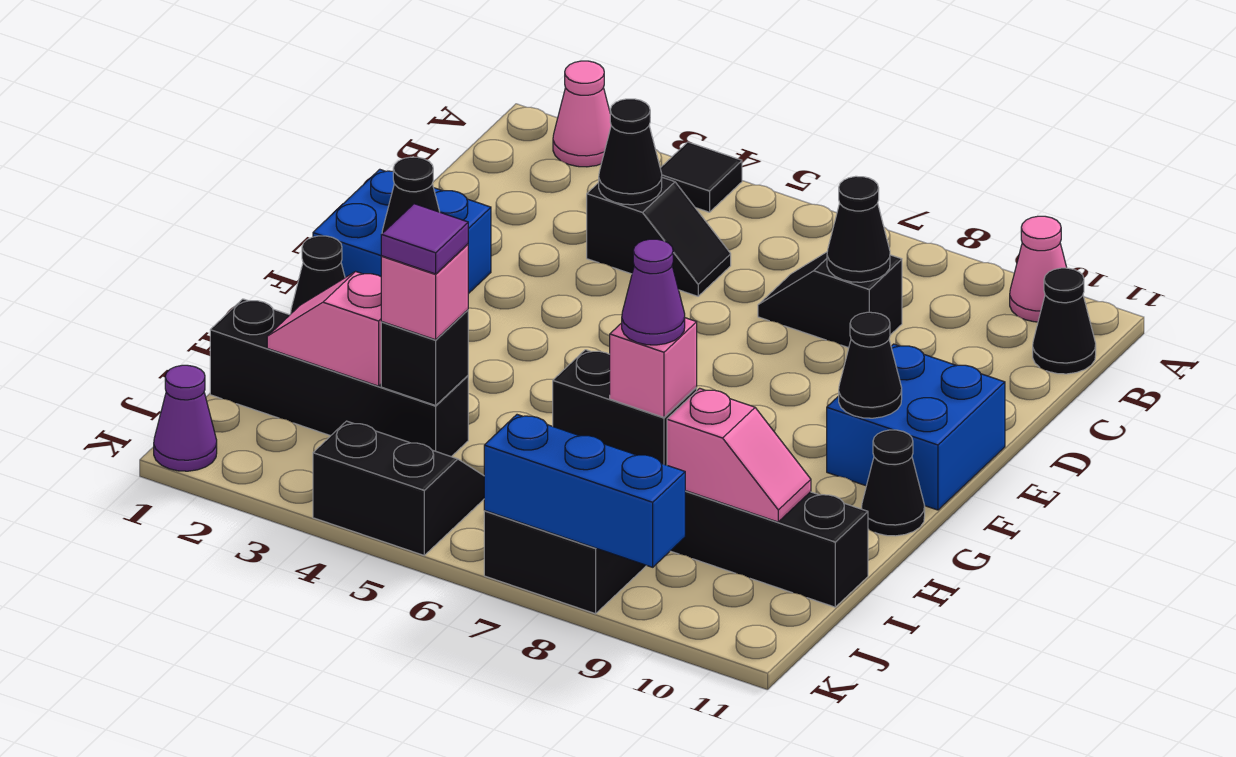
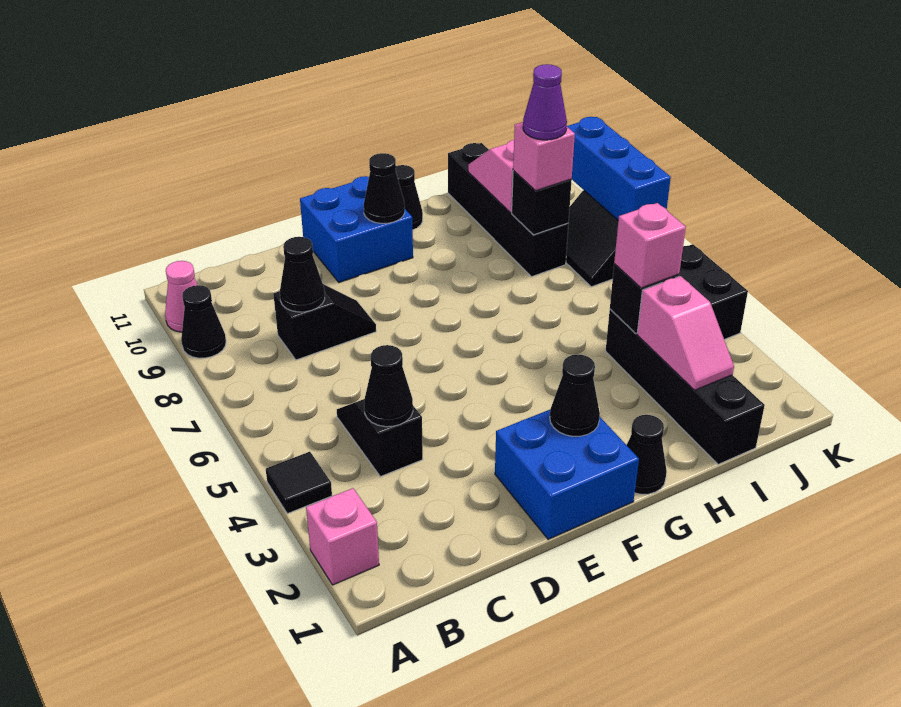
pink cone A2 level 1 -> pink brick A2 level 1
black cone B11 level 1 -> black cone A9 level 1
black slope C7:C8 level 1 top 8 -> black slope C8:D8 level 1 top C
purple tile I4 level 4 -> none
black brick I7:I8 level 2 -> black brick I8 level 2
purple cone K1 level 1 -> none

